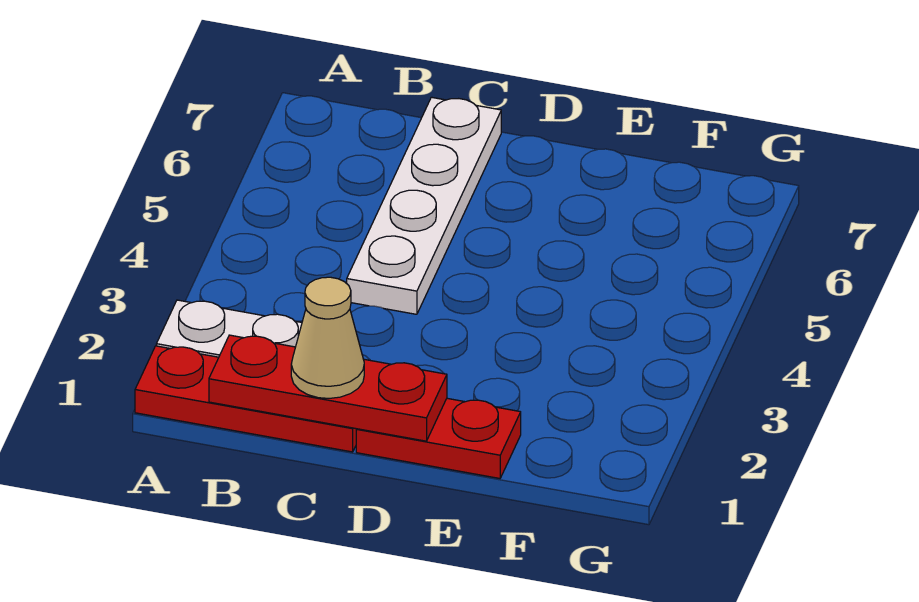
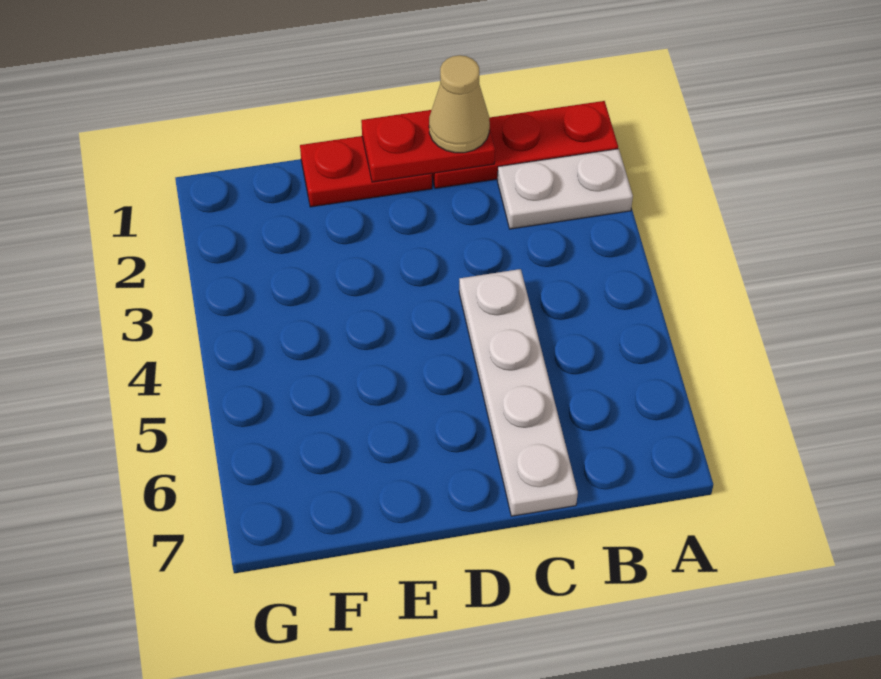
red plate B1:D1 level 2 -> red plate C1:D1 level 2

